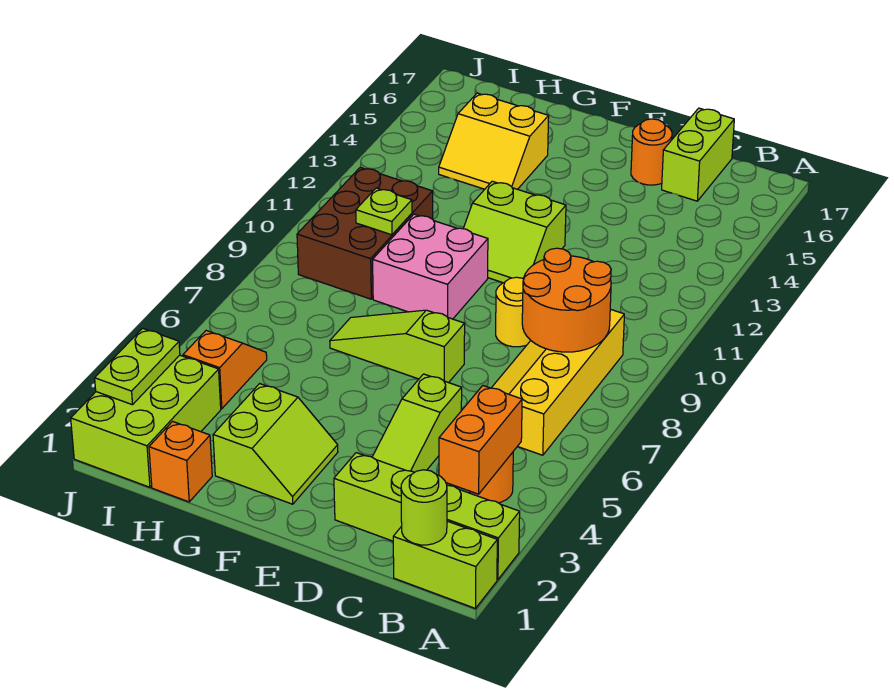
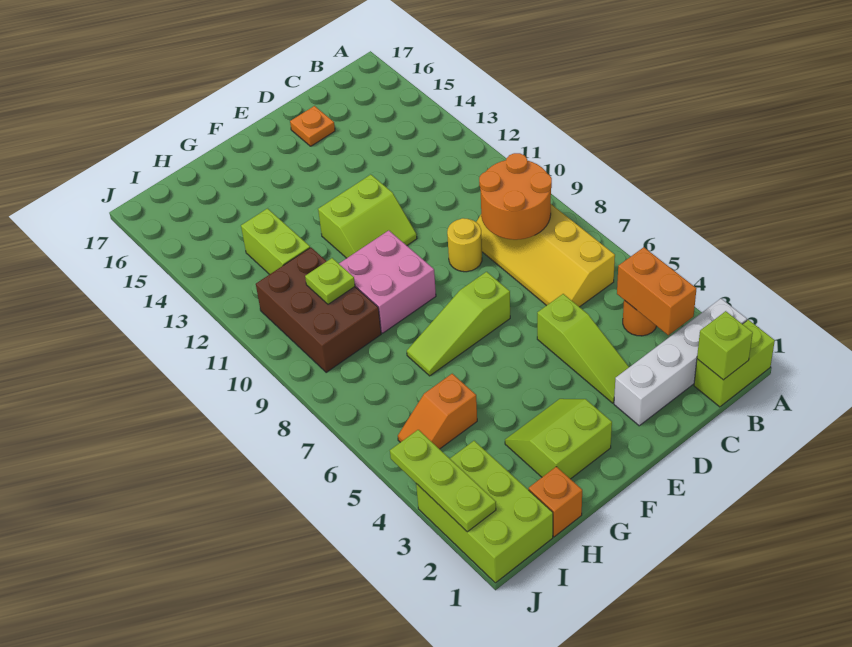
lime brick A2:D2 level 1 -> white brick A2:D2 level 1
lime round brick B1 level 2 -> lime brick B1 level 2
lime brick C16:C17 level 1 -> lime brick H12:H13 level 1
orange round brick D16 level 1 -> orange plate D16 level 1
lime slope F2:G3 level 1 top G -> lime slope F2:G3 level 1 top 2
yellow slope G14:H15 level 1 top 15 -> none
orange slope I4:I5 level 1 top 4 -> orange slope H5:I5 level 1 top H
lime plate J2:J3 level 2 -> lime plate J2:J4 level 2

